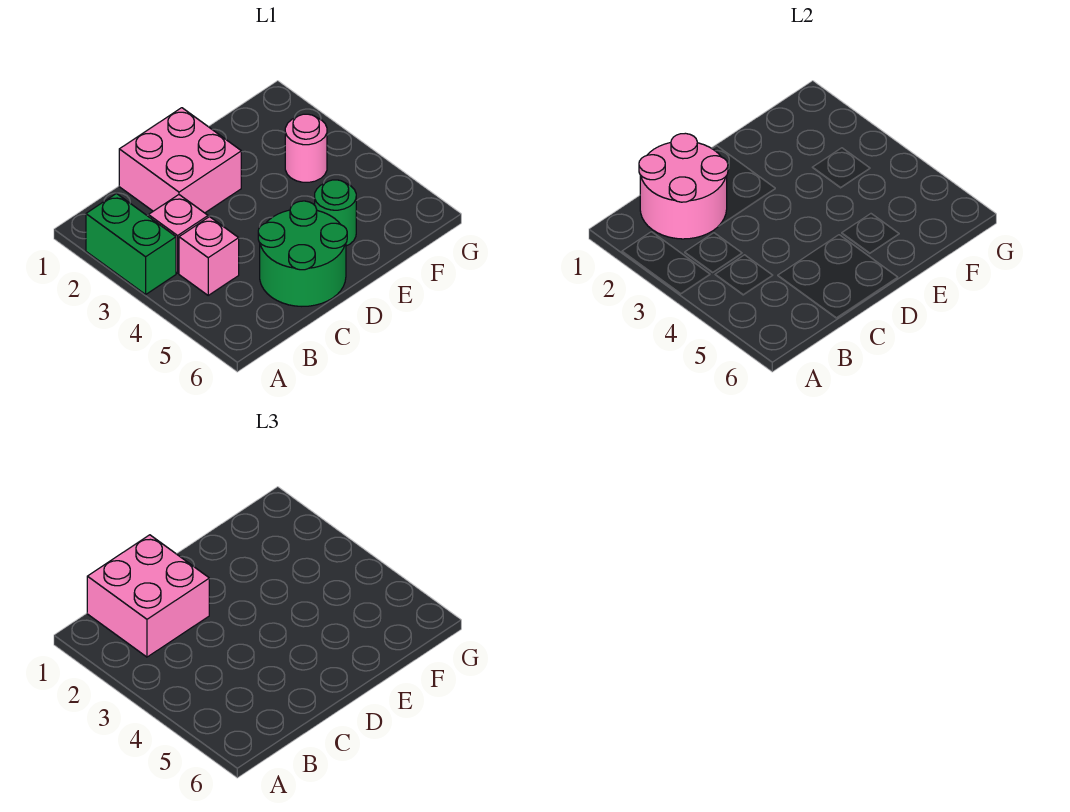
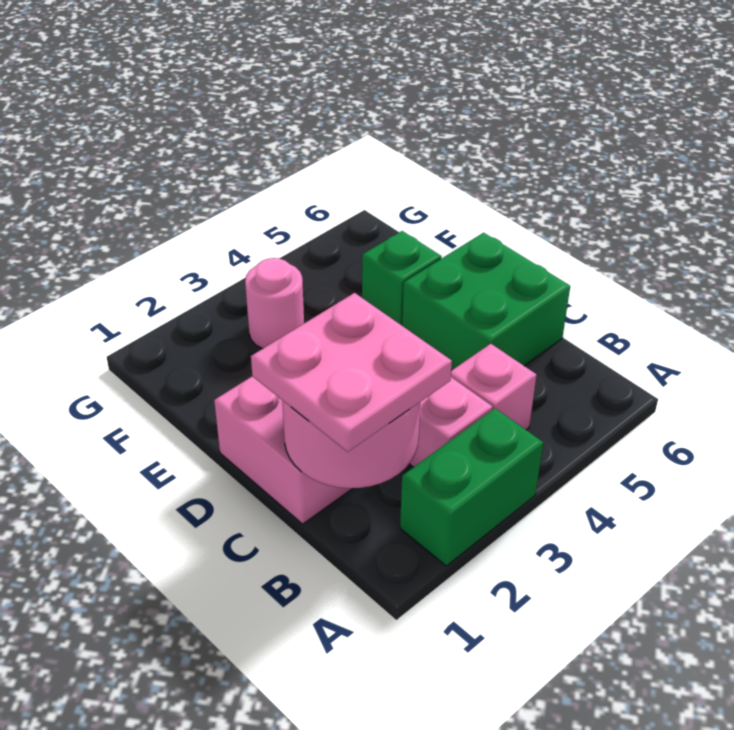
pink brick B1:C2 level 3 -> pink plate B1:C2 level 3
green round brick C5:D6 level 1 -> green brick C5:D6 level 1
green round brick E5 level 1 -> green brick E5 level 1

